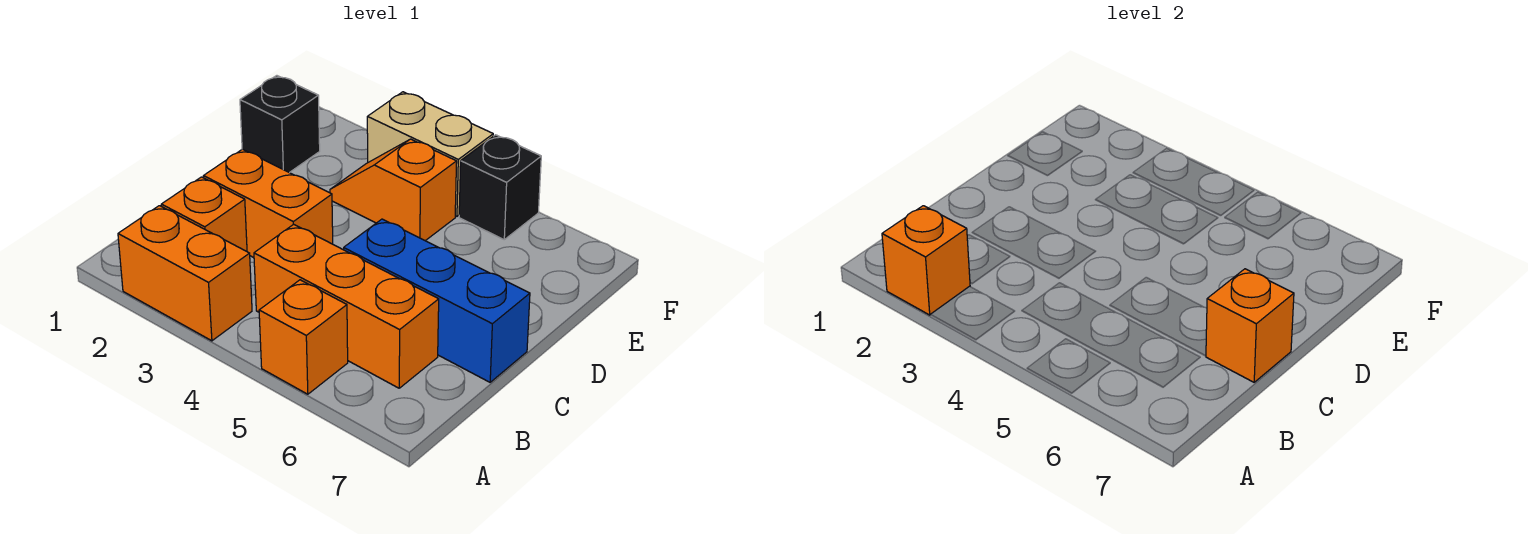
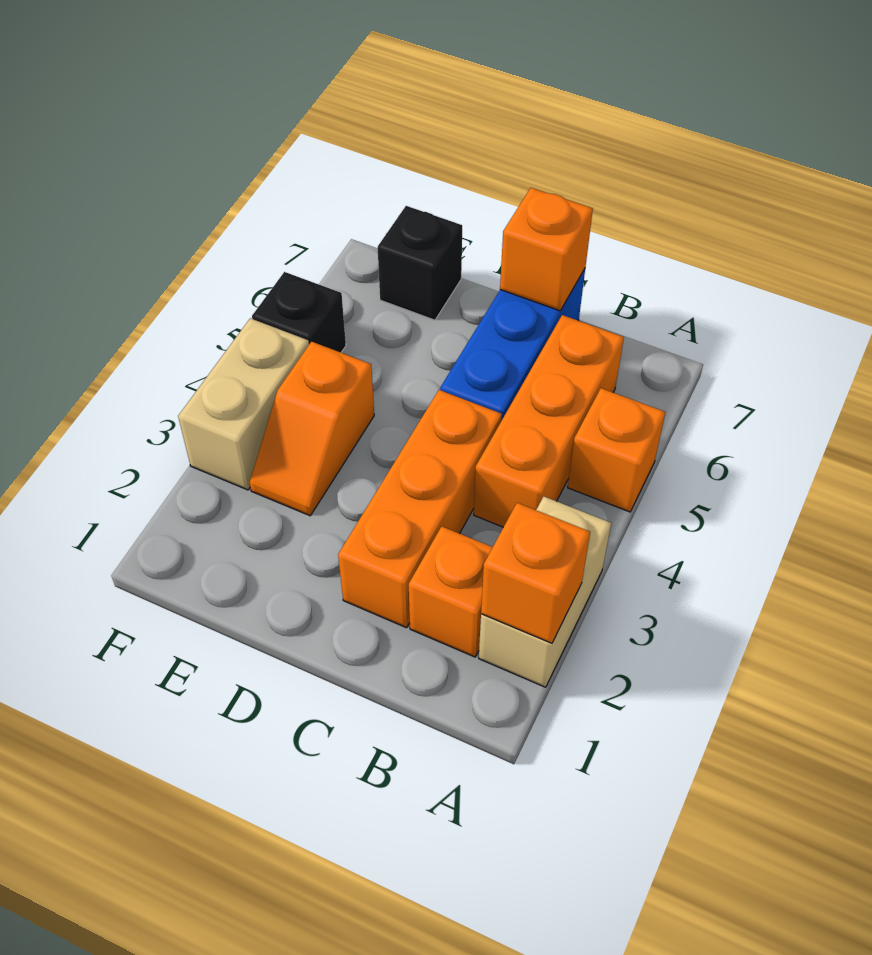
orange brick A2:A3 level 1 -> tan brick A2:A3 level 1
orange brick C2:C3 level 1 -> orange brick C2:C4 level 1
black brick E1 level 1 -> black brick E7 level 1

